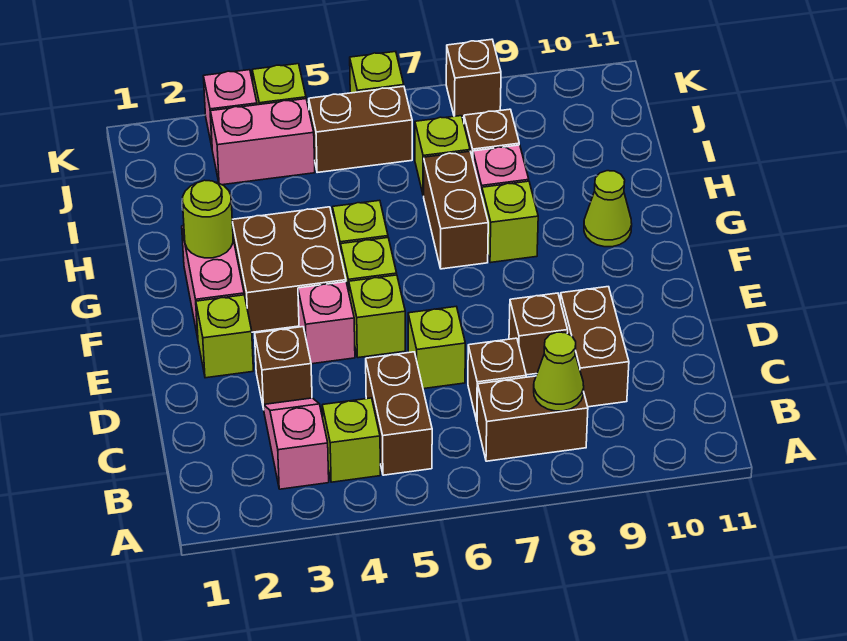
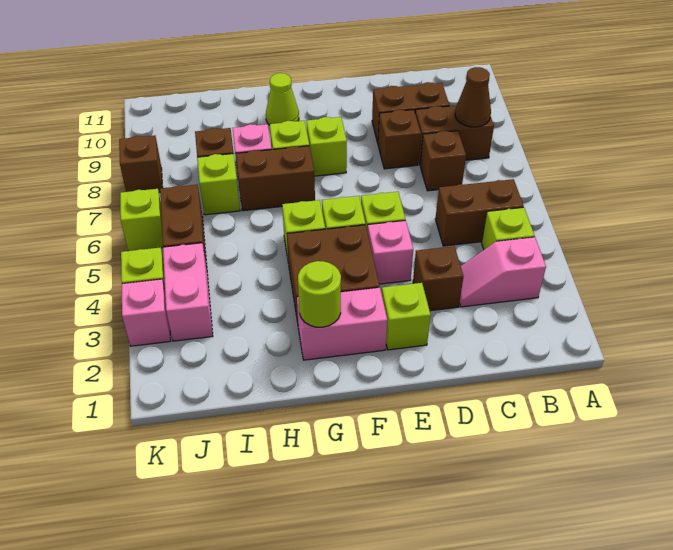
brown brick B7:B8 level 1 -> brown brick B8:C8 level 1
lime cone B8 level 2 -> brown cone B8 level 2
lime brick D6 level 1 -> lime brick F8 level 1

